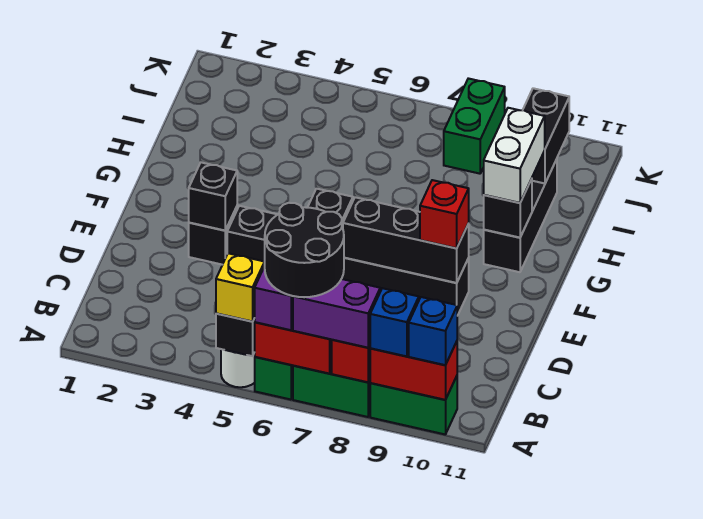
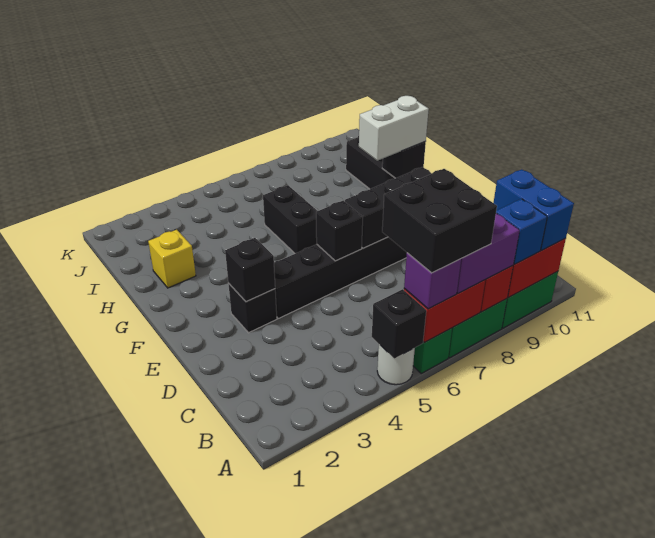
yellow brick A5 level 3 -> yellow brick H2 level 1
black round brick A6:B7 level 4 -> black brick A6:B7 level 4
blue brick A10 level 3 -> blue brick A10:B10 level 3
red brick E9 level 3 -> none
white brick G10:H10 level 3 -> white brick G9:G10 level 3
black brick I10:J10 level 2 -> black brick G6:H6 level 1
green brick J8:K8 level 1 -> none

